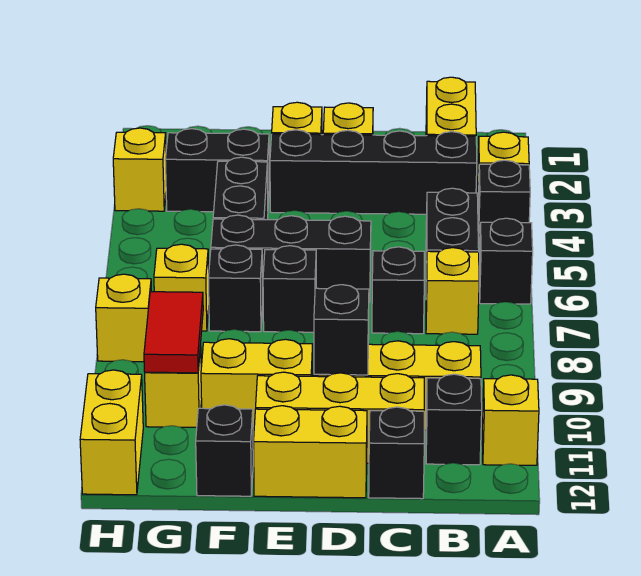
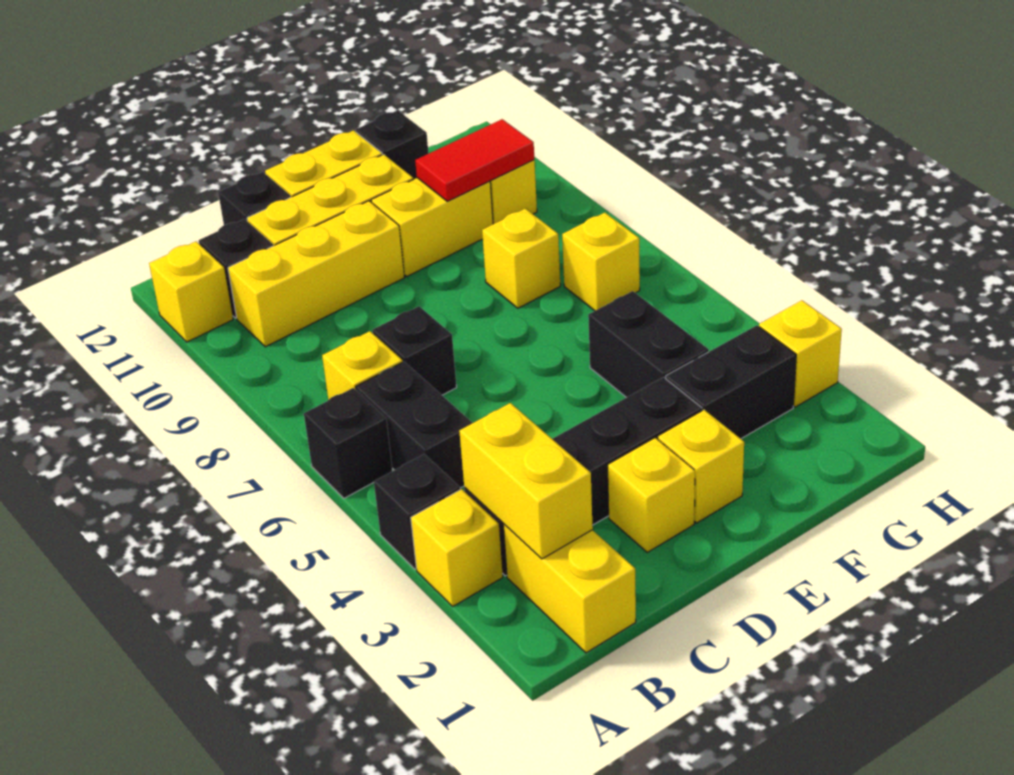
black brick D6:F6 level 1 -> none
black brick D10 level 2 -> none
black brick E7 level 1 -> none
black brick F7 level 1 -> none
red tile G9:G10 level 2 -> red tile F10:G10 level 2
yellow brick H8 level 1 -> yellow brick F8 level 1
yellow brick H11:H12 level 1 -> yellow brick B2:B3 level 2

